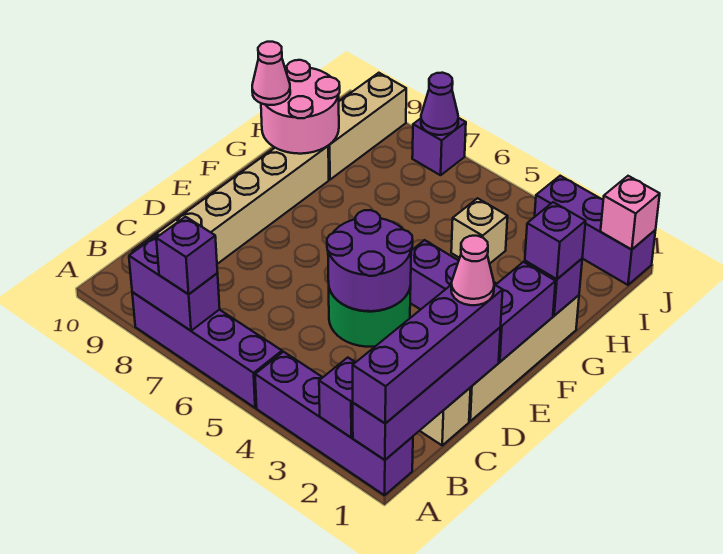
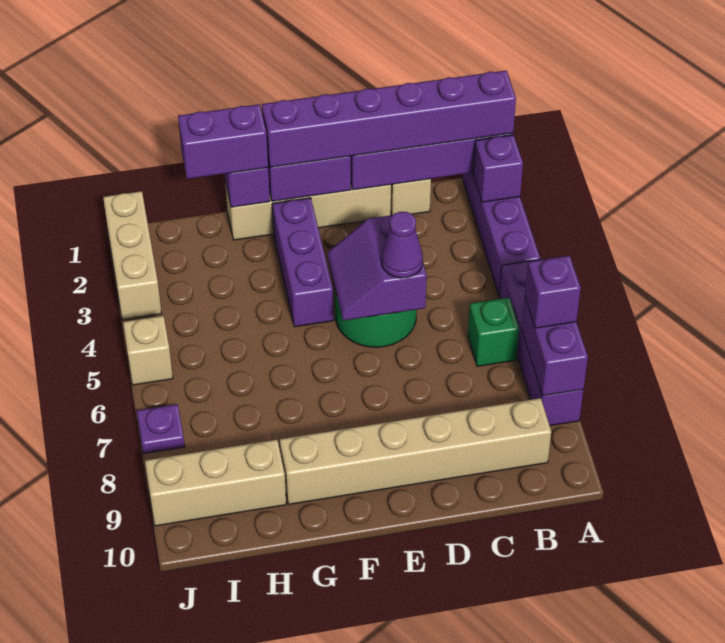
purple brick A1:D1 level 3 -> purple brick A1:F1 level 3
none -> green brick B6 level 1
pink cone D1 level 4 -> none
purple round brick D4:E5 level 2 -> purple slope D4:E5 level 2 top D
purple brick G1 level 3 -> purple brick G1:H1 level 3
pink round brick G9:H10 level 2 -> none
pink cone G10 level 3 -> none
tan brick H4 level 1 -> tan brick J5 level 1
purple brick J1:J3 level 1 -> tan brick J1:J3 level 1
pink brick J1 level 2 -> none
purple brick J7 level 1 -> purple plate J7 level 1
purple cone J7 level 2 -> purple cone D5 level 3

